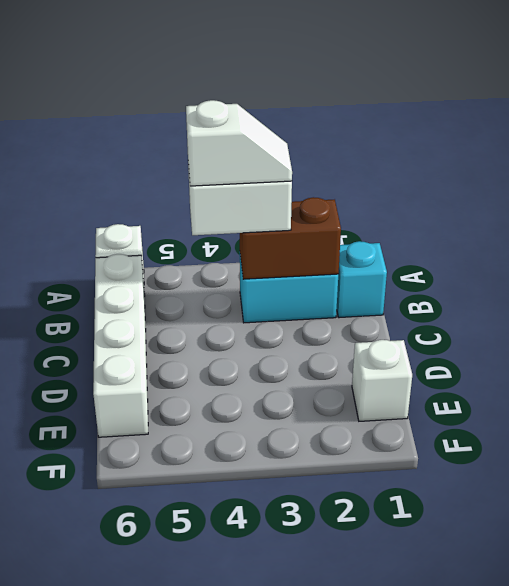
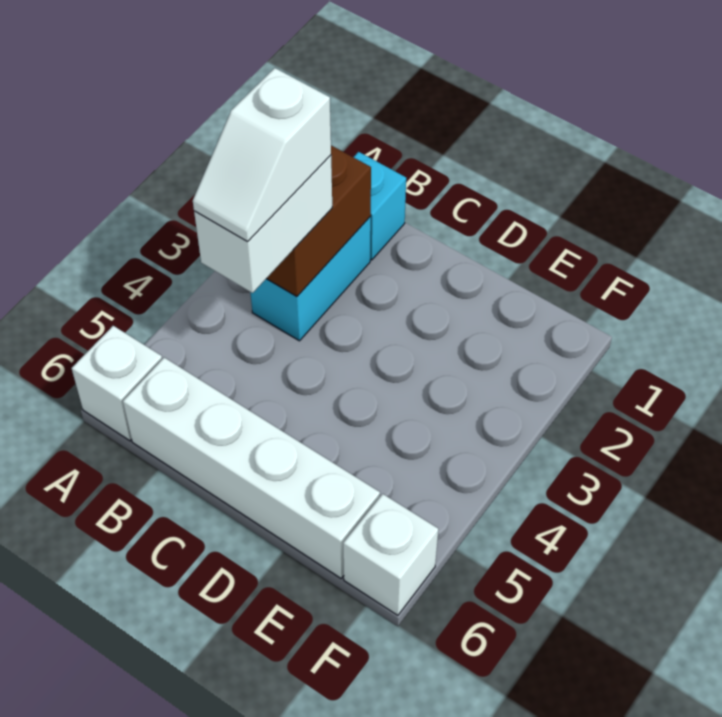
white slope B3:B4 level 4 top 4 -> white slope B3:B4 level 4 top 3
white brick E1 level 1 -> white brick F6 level 1

